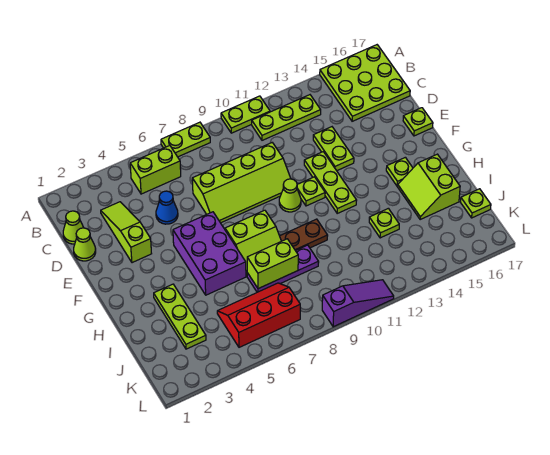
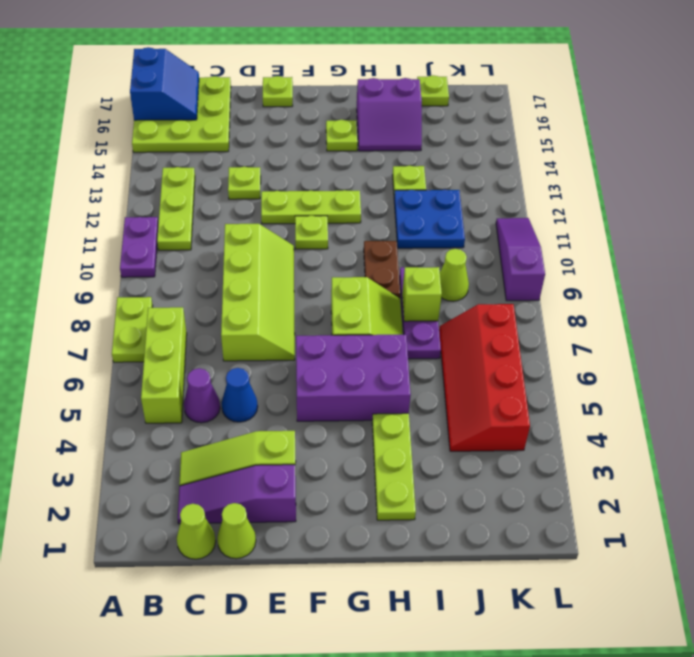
lime plate A10:A11 level 1 -> purple plate A10:A11 level 1
none -> blue slope A16:B17 level 2 top A
lime brick B5:B6 level 1 -> lime brick B5:B7 level 1
none -> purple slope C2:E2 level 1 top E
none -> purple cone C5 level 1
lime plate D13:E13 level 1 -> lime plate D13 level 1
lime cone F10 level 1 -> lime cone J9 level 1
lime plate H3:J3 level 1 -> lime plate H2:H4 level 1
lime slope H15:I16 level 1 top 16 -> purple slope H15:I16 level 1 top 16
lime brick I7:I8 level 2 -> lime brick I8 level 2
none -> blue plate I11:J12 level 1
red slope J5:K7 level 1 top K -> red slope J4:K7 level 1 top K

